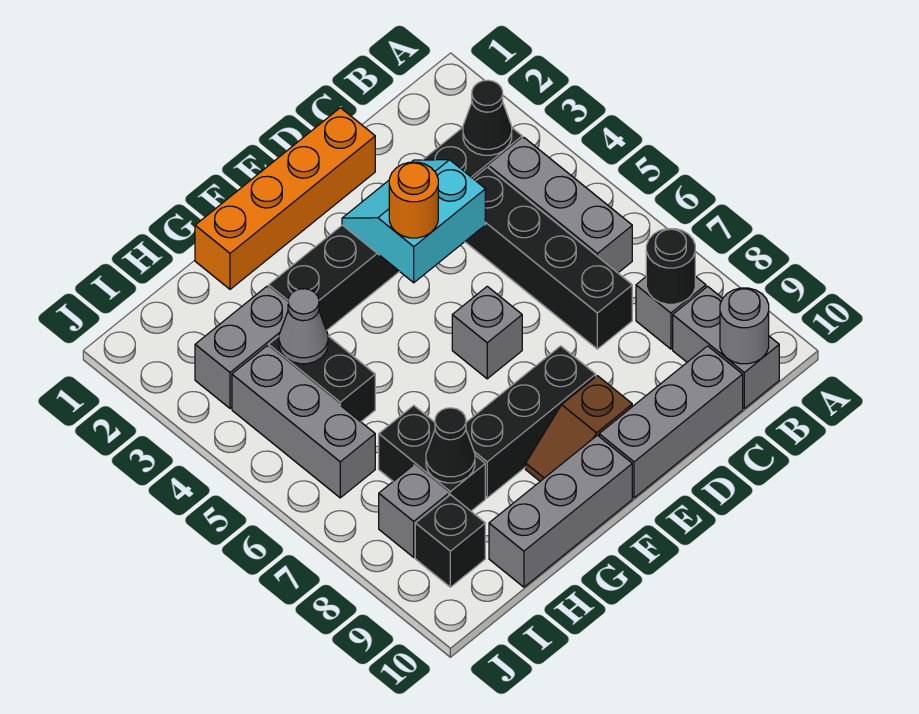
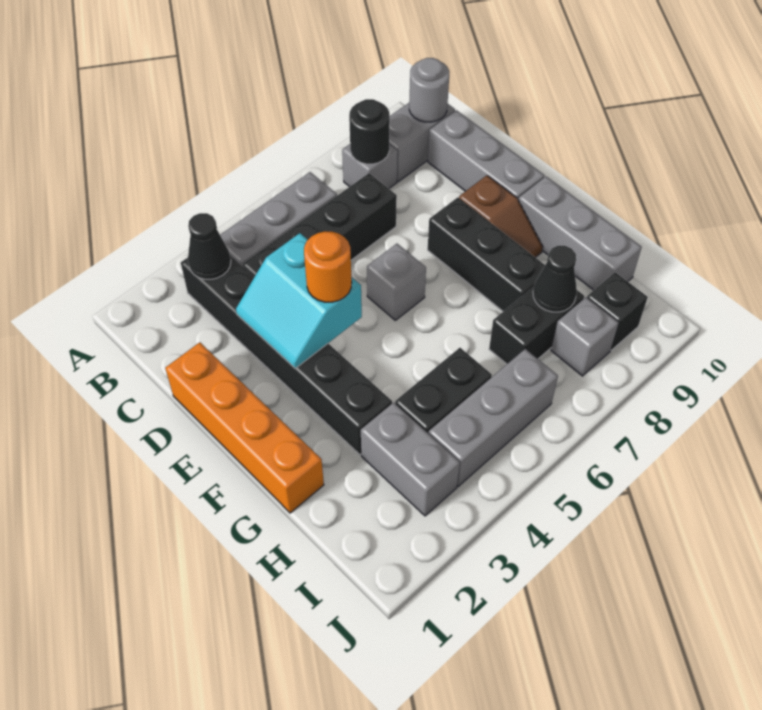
grey cone H4 level 2 -> none

